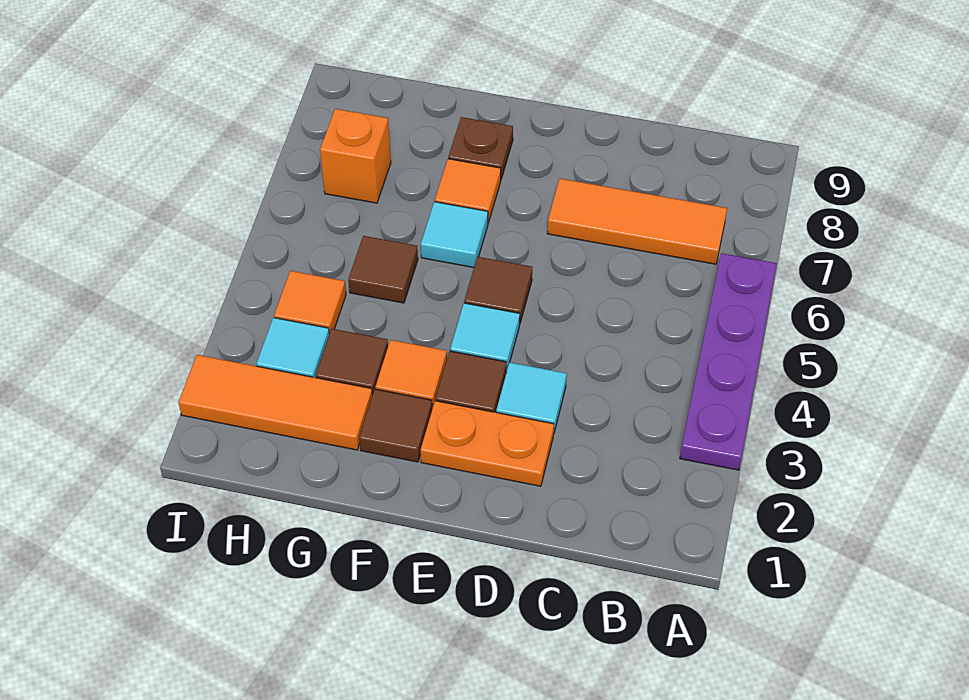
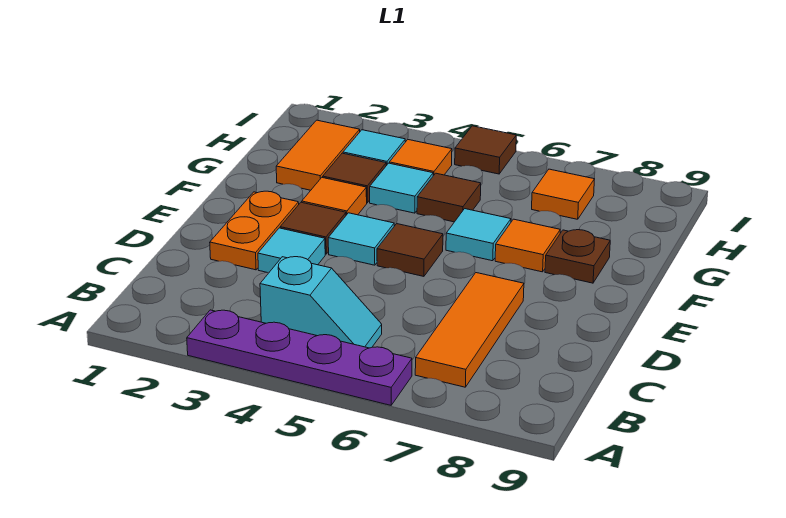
none -> cyan slope B4:B5 level 1 top 4
brown tile F2 level 1 -> brown tile I5 level 1
orange tile G2:I2 level 1 -> orange tile G2:H2 level 1
none -> cyan tile G4 level 1
orange brick H7 level 1 -> orange tile H7 level 1

